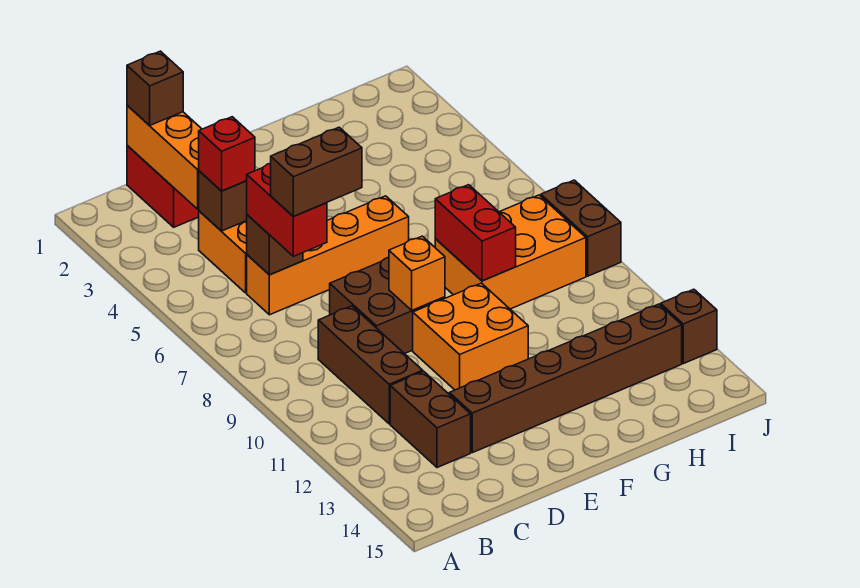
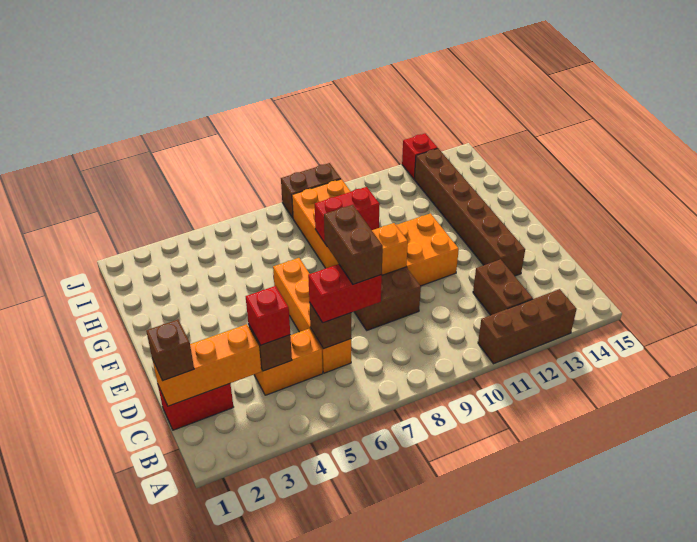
brown brick C9:C11 level 1 -> brown brick A11:A13 level 1
brown brick C12:C13 level 1 -> brown brick B12:C12 level 1
brown brick J13 level 1 -> red brick J13 level 1

